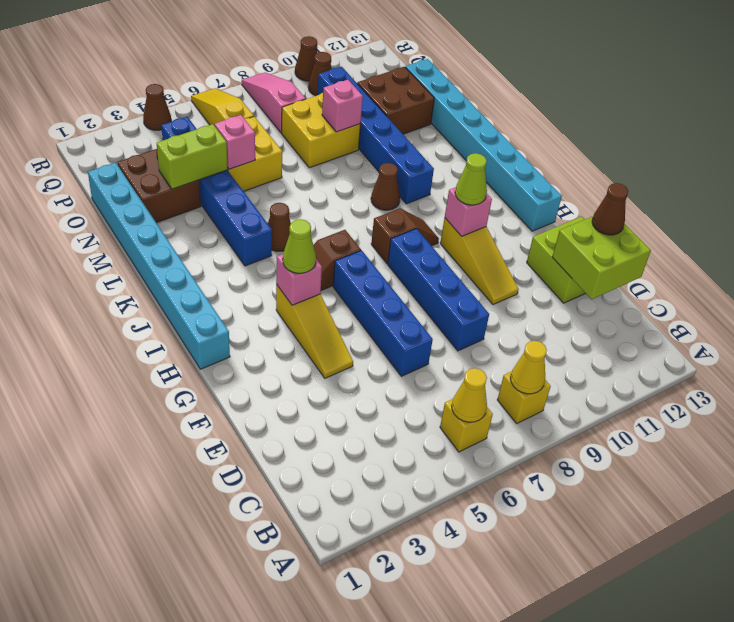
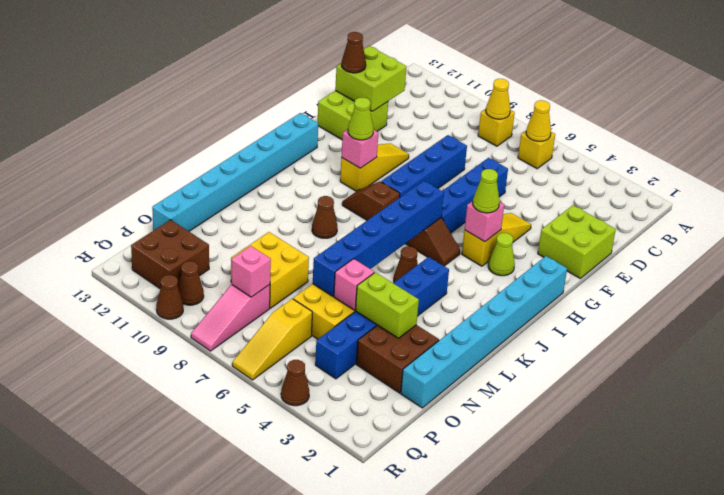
none -> lime brick E1:F2 level 1
none -> lime cone H3 level 1
blue brick K10:P10 level 1 -> blue brick I6:N6 level 2
pink brick N9 level 2 -> pink brick P8 level 2
brown brick N11:O12 level 1 -> brown brick P11:Q12 level 1

